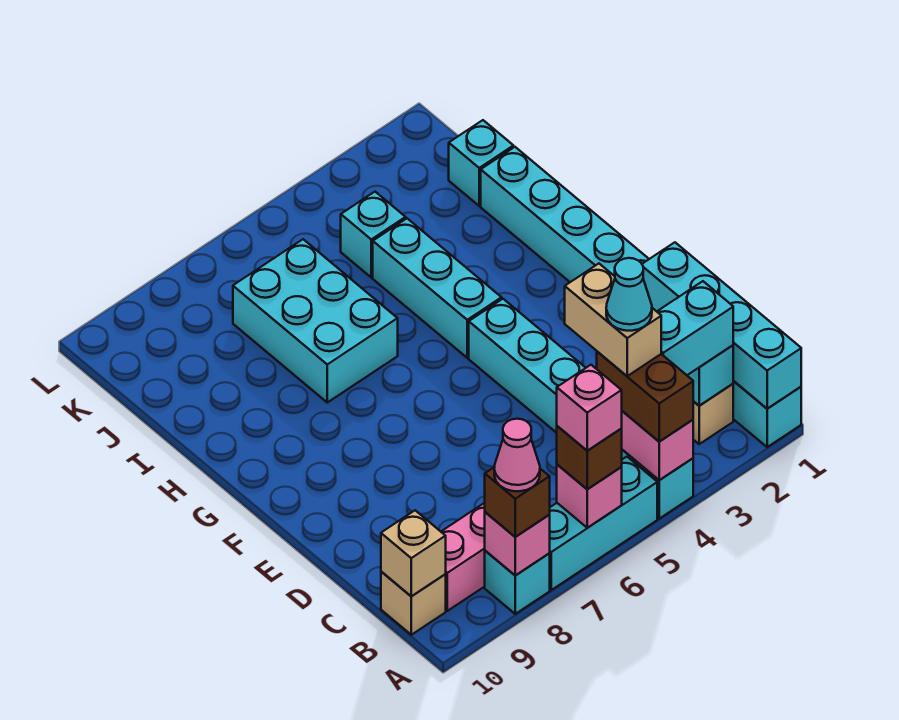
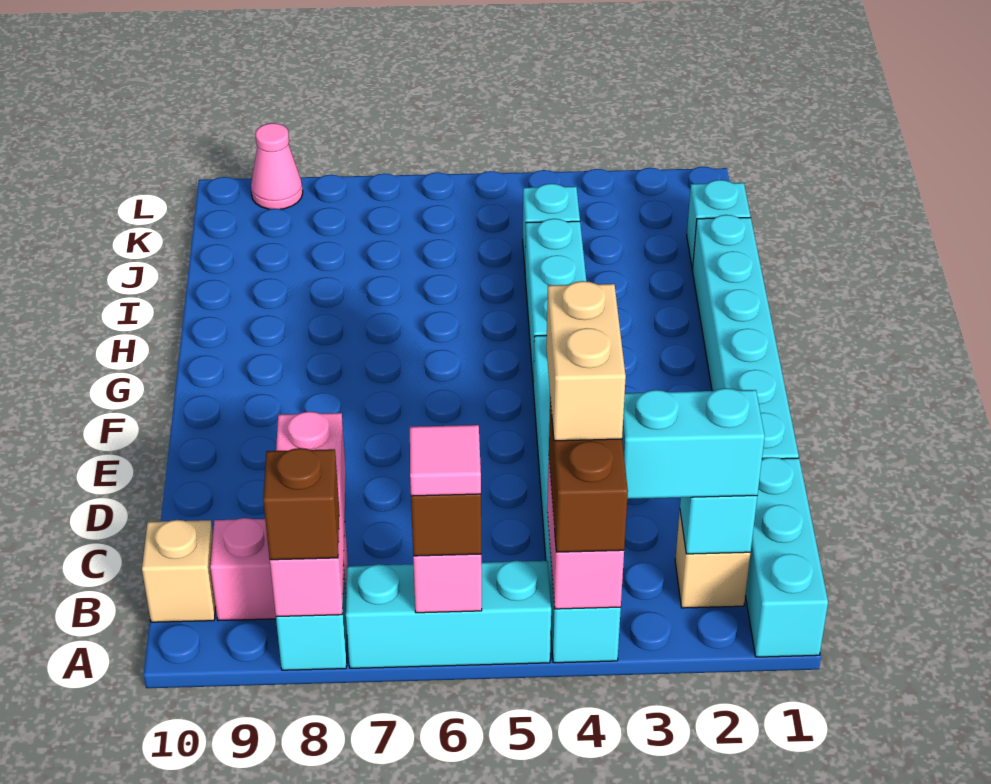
cyan brick A1:D1 level 2 -> none
pink brick A6 level 4 -> pink tile A6 level 4
pink brick A8 level 2 -> pink brick A8:C8 level 2
pink cone A8 level 4 -> pink cone L9 level 1
cyan cone B4 level 5 -> none
tan brick B10 level 2 -> none
cyan brick H6:J7 level 1 -> none

